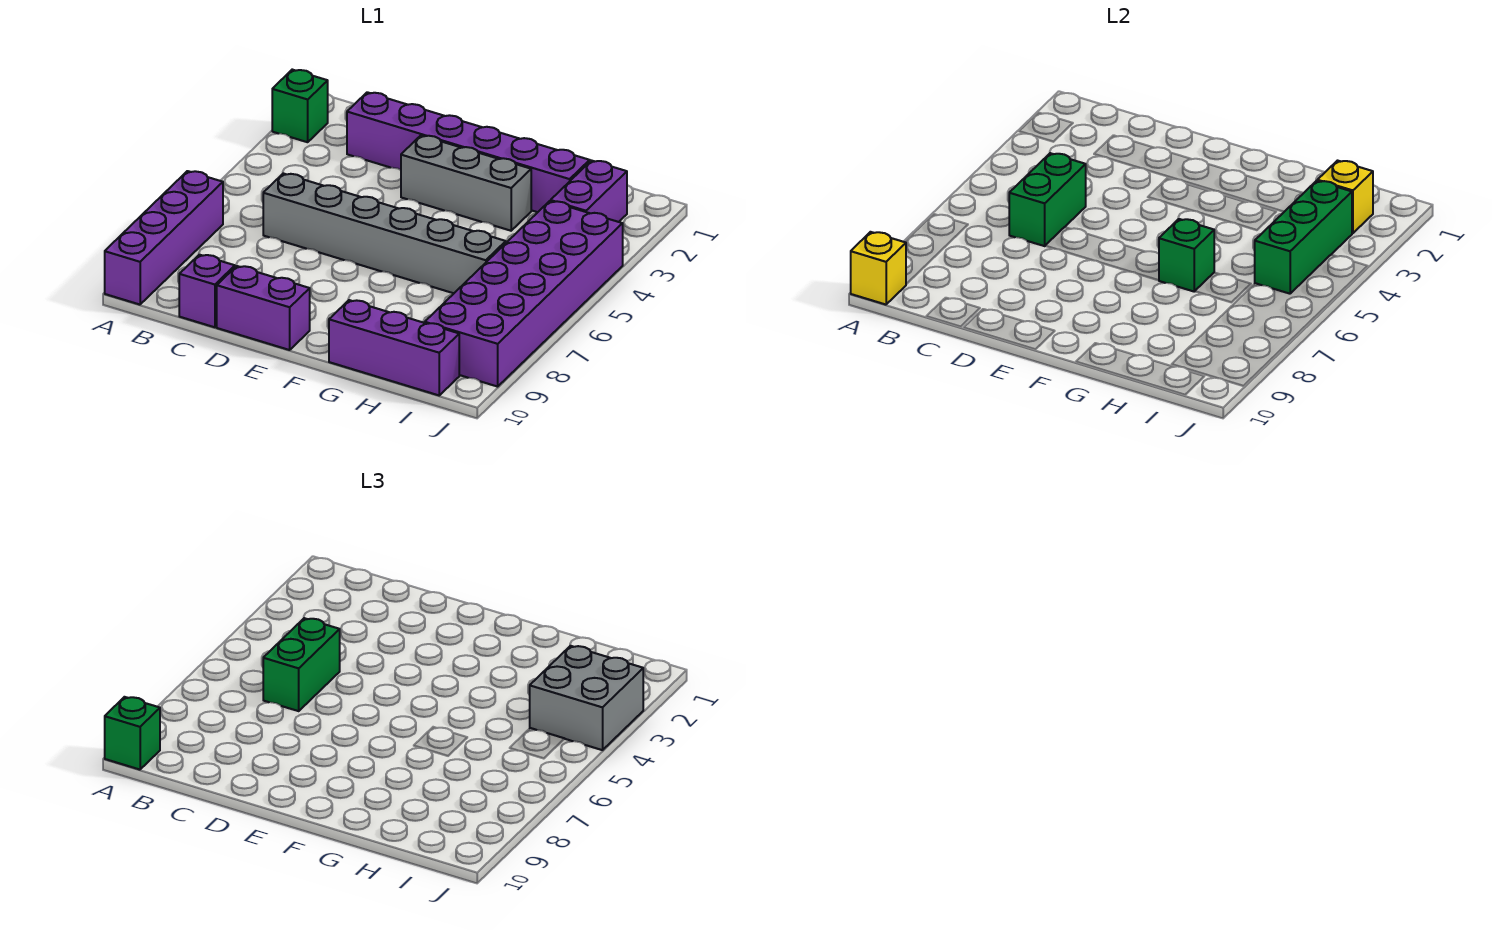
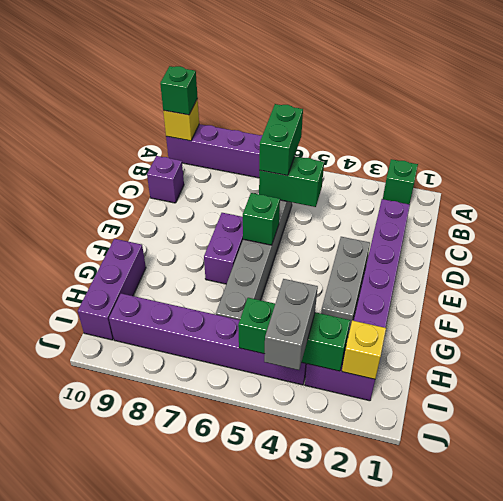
green brick C5:C6 level 3 -> green brick B6:C6 level 3
purple brick D10:E10 level 1 -> purple brick E7:F7 level 1
green brick G6 level 2 -> green brick E6 level 2
grey brick I3:J4 level 3 -> grey brick I4:J4 level 3
purple brick I4:J9 level 1 -> purple brick I4:I9 level 1

